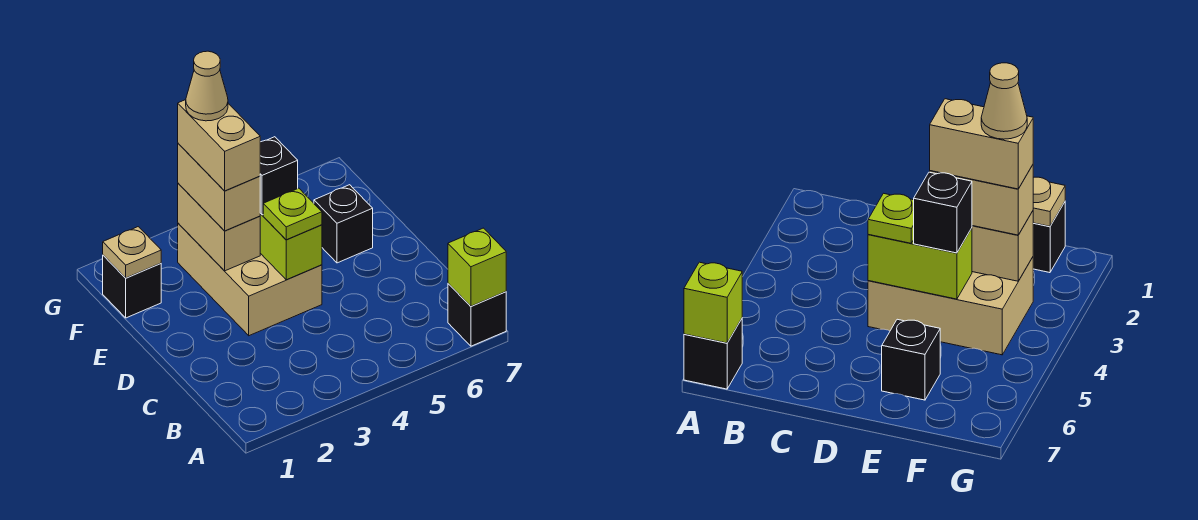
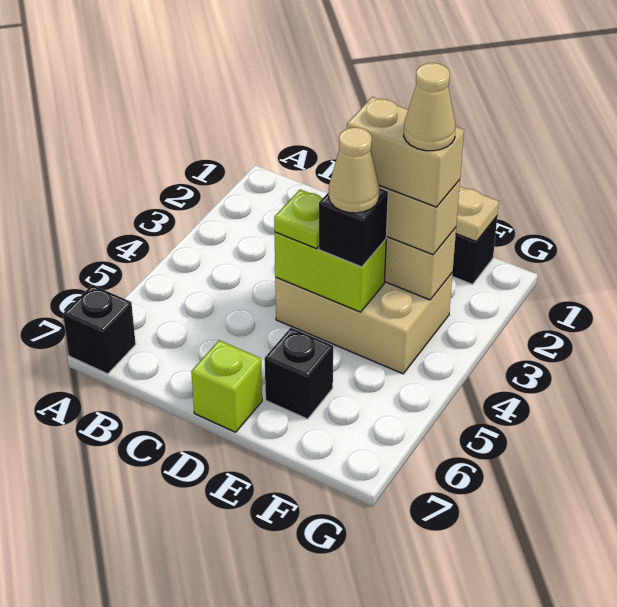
lime brick A7 level 2 -> lime brick D7 level 1
none -> tan cone E4 level 4

